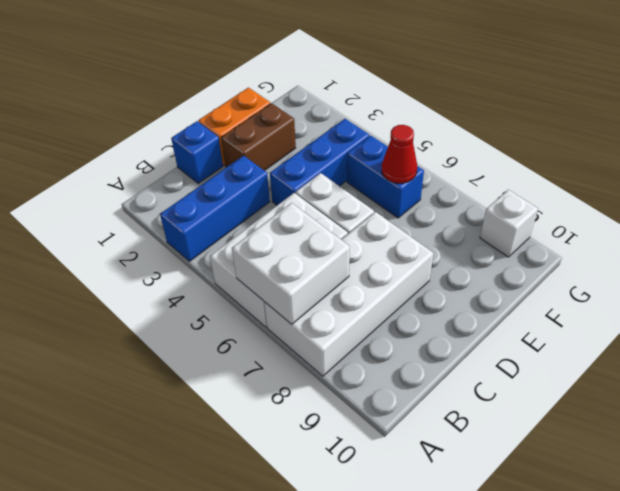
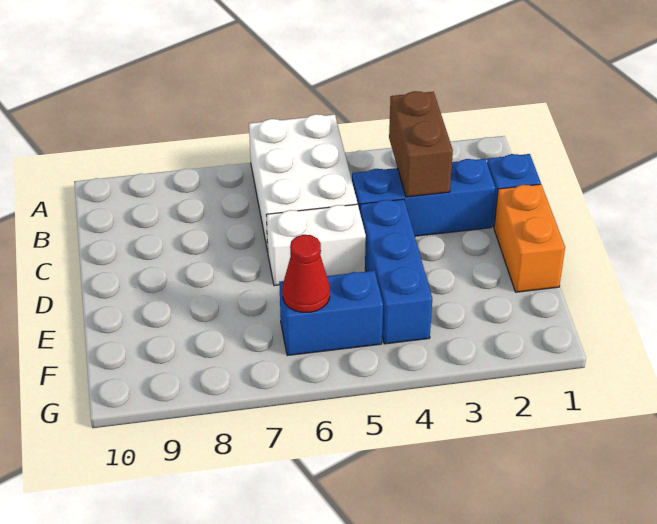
blue brick A3:C3 level 1 -> blue brick C2:C4 level 1
white brick A6:B7 level 2 -> none
white brick A7:D8 level 1 -> none
brown brick D2:E2 level 1 -> brown brick B3:C3 level 2
white brick G9 level 1 -> none

